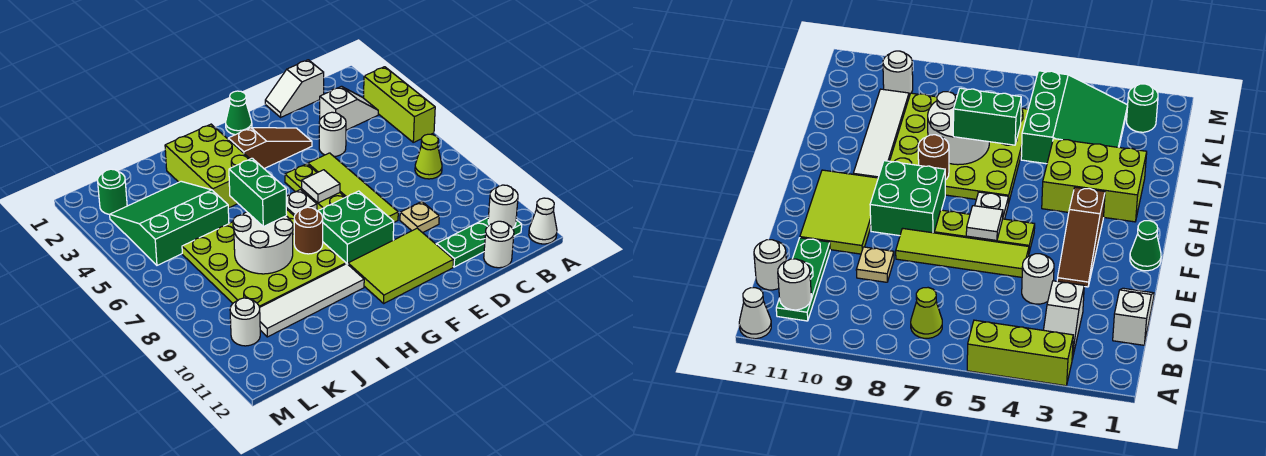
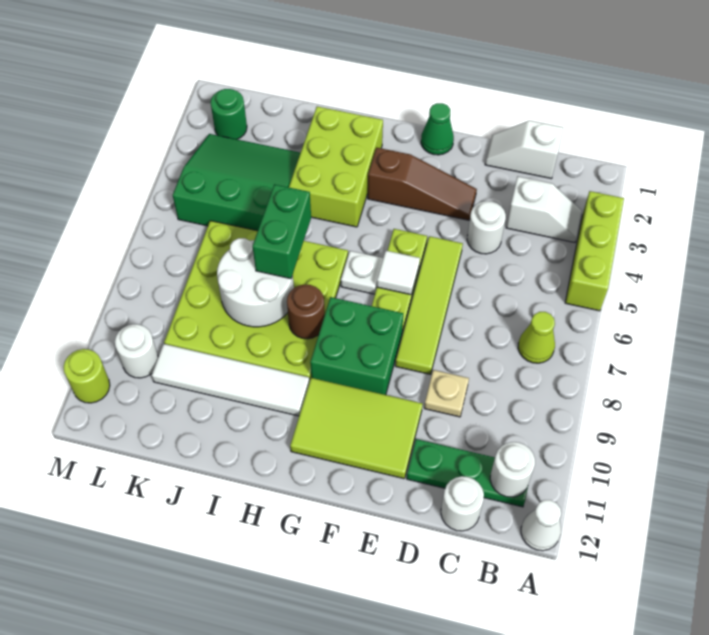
none -> lime round brick M11 level 1

